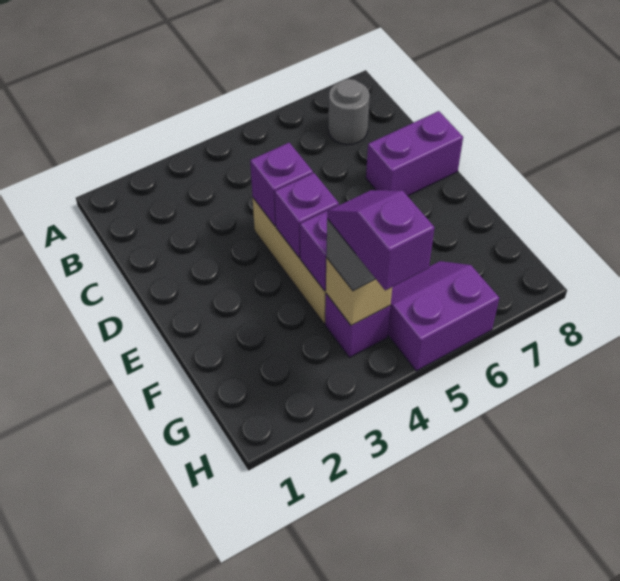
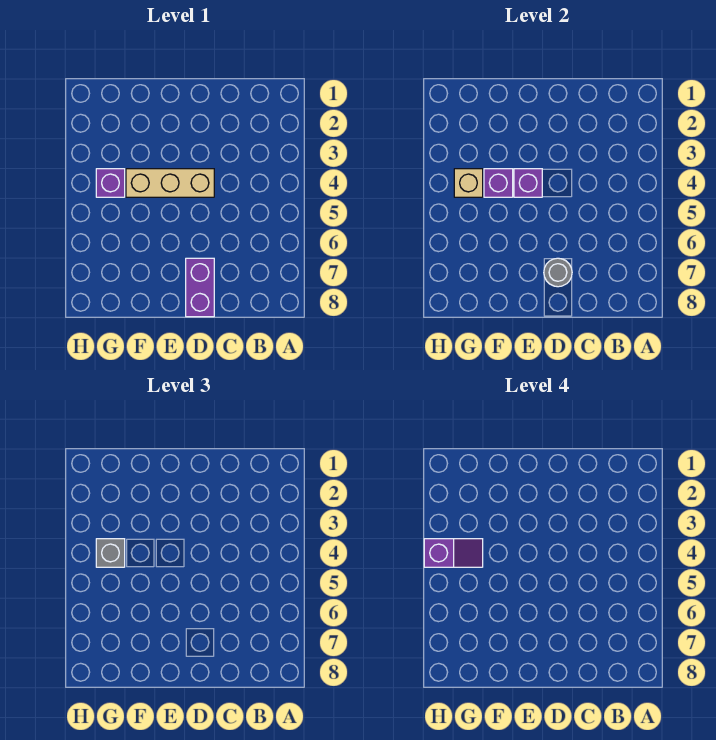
grey round brick B7 level 1 -> grey round brick D7 level 2
purple brick D4 level 2 -> none
purple slope G5:H6 level 1 top H -> none

